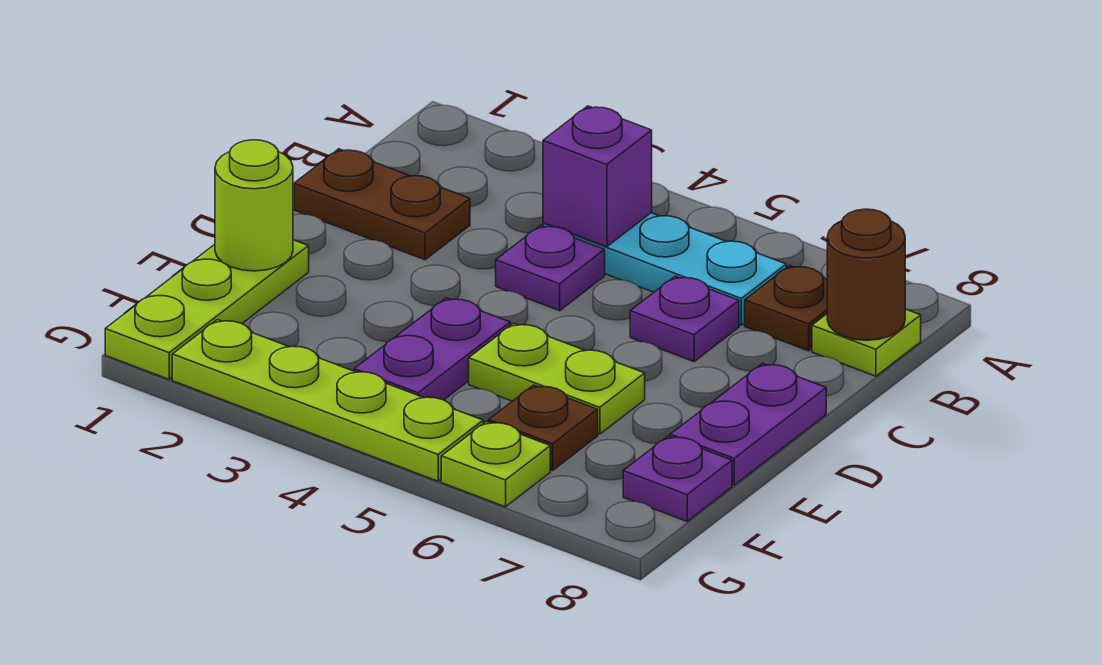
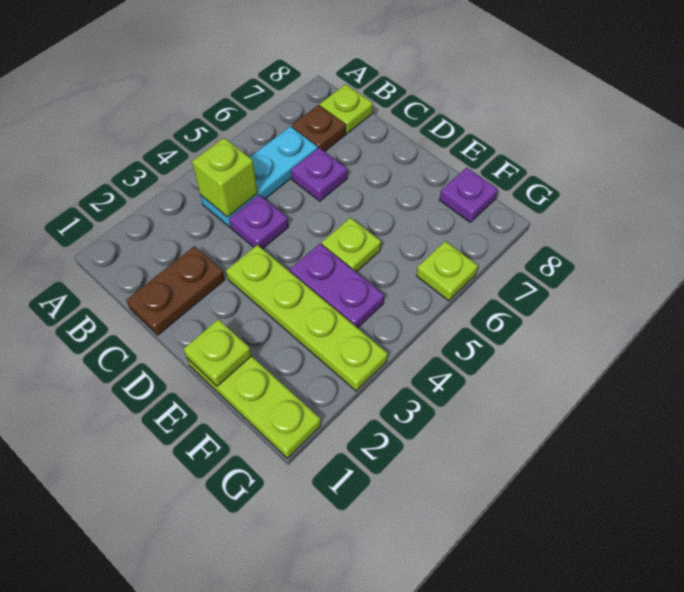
purple brick B4 level 2 -> lime brick B4 level 2
brown round brick B8 level 2 -> none
purple plate D8:E8 level 1 -> none
lime round brick E1 level 2 -> lime plate E1 level 2
lime plate E5:E6 level 1 -> lime plate E5 level 1
brown plate F6 level 1 -> none
lime plate G2:G5 level 1 -> lime plate D3:G3 level 1

